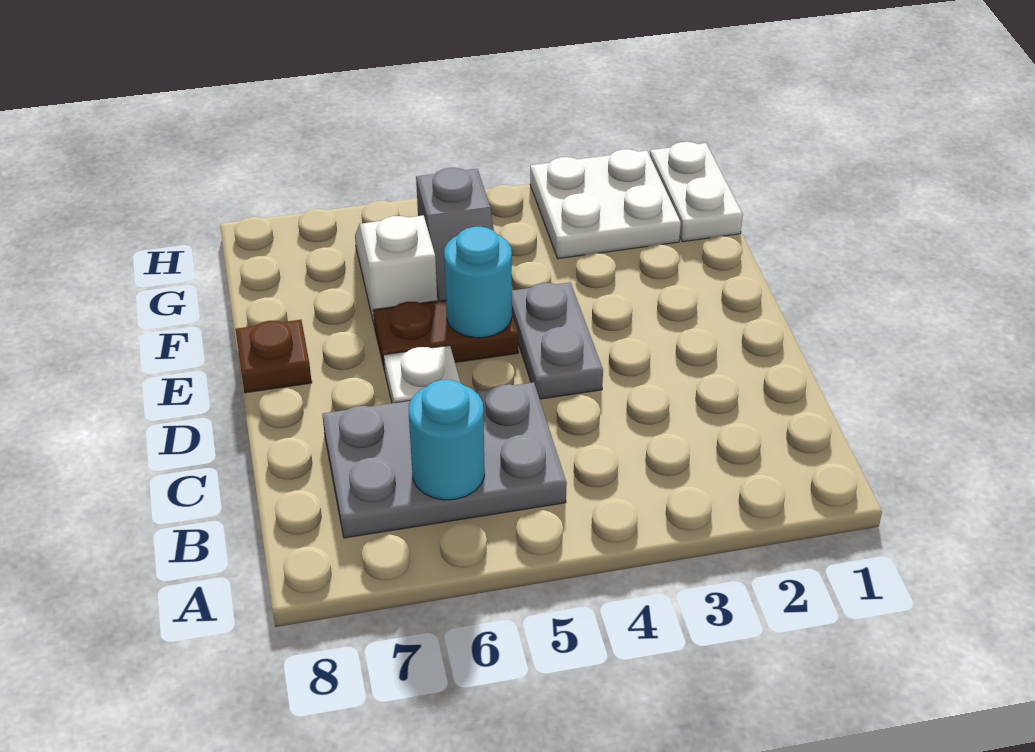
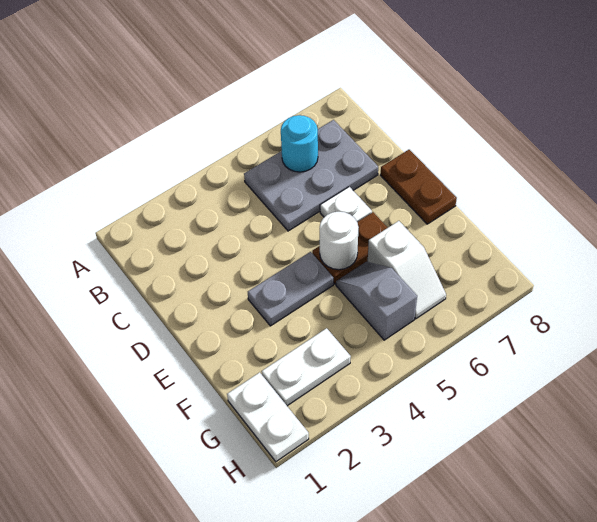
grey plate D4:E4 level 1 -> grey plate E3:E4 level 1
cyan round brick E5 level 2 -> white round brick E5 level 2
brown plate E8 level 1 -> brown plate D8:E8 level 1
white plate G2:H3 level 1 -> white plate G2:G3 level 1

